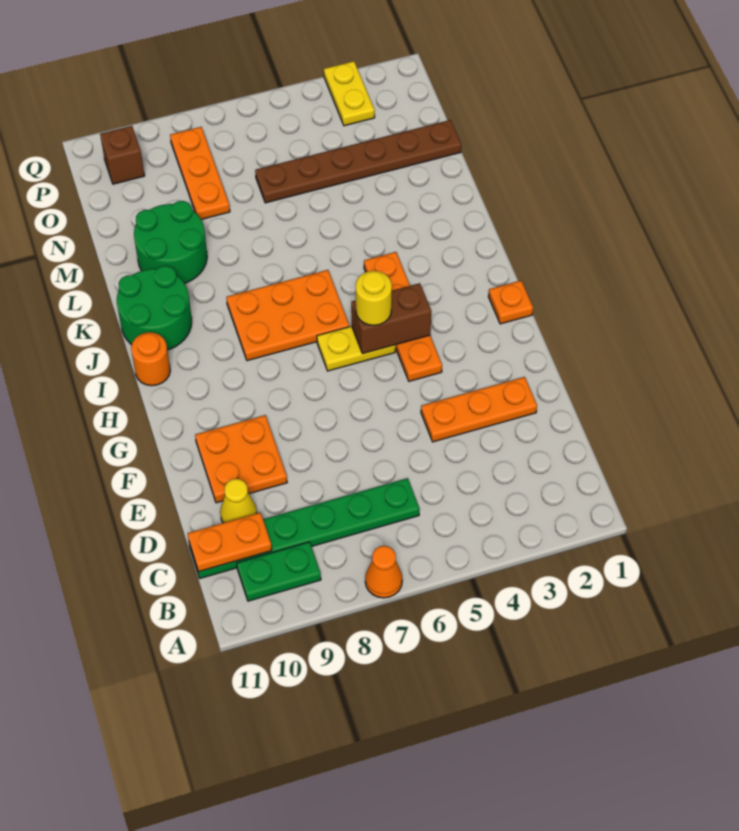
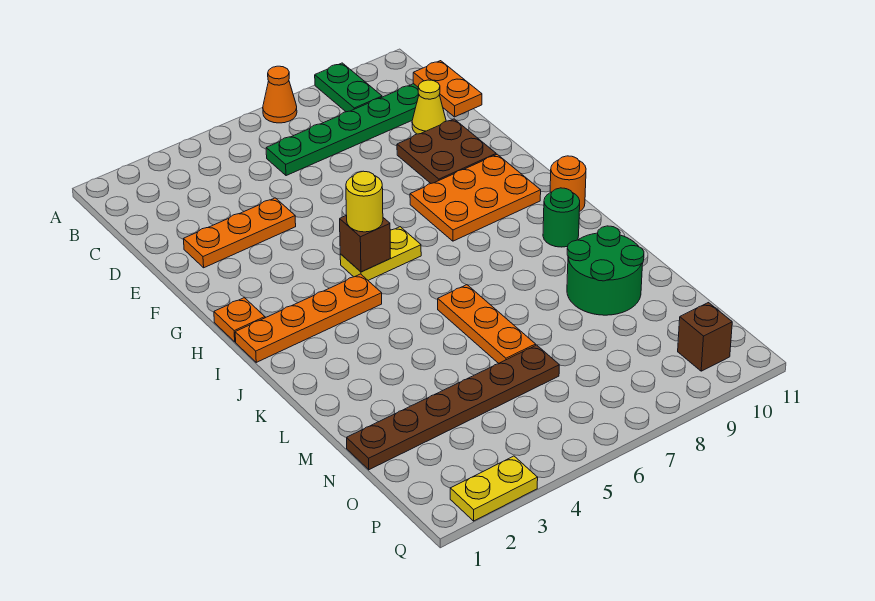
green plate B9:B10 level 1 -> green plate A9:B9 level 1
orange plate C10:C11 level 2 -> orange plate C11:D11 level 2
orange plate E9:F10 level 1 -> brown plate E9:F10 level 1
orange plate G4:J4 level 1 -> orange plate I1:I4 level 1
brown brick H4:H5 level 2 -> brown brick H5 level 2
orange plate I6:J8 level 1 -> orange plate G8:H10 level 1
green round brick J10:K11 level 1 -> green round brick J10 level 1
orange plate N8:P8 level 1 -> orange plate K6:M6 level 1
yellow plate P3:Q3 level 1 -> yellow plate Q2:Q3 level 1

